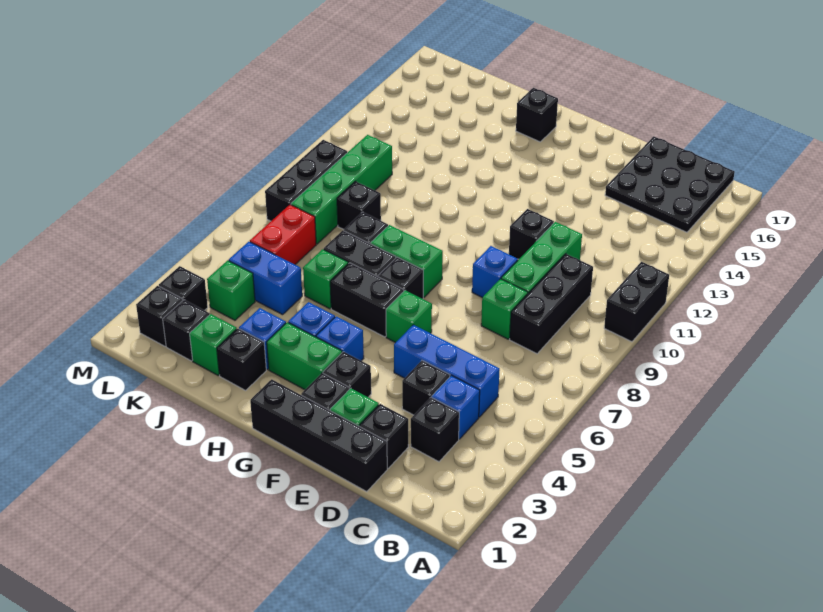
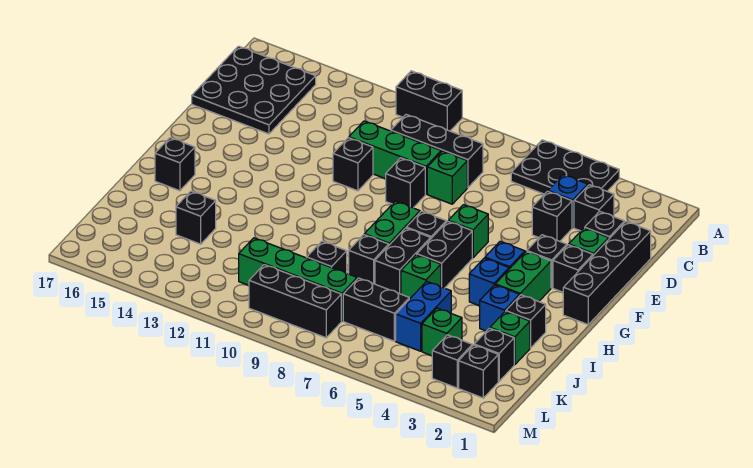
none -> black plate A4:B6 level 1
blue brick C5:E5 level 1 -> none
blue brick E9 level 1 -> black brick E9 level 1
none -> black brick J14 level 1
red brick K6:K7 level 1 -> black brick K6:K7 level 1

